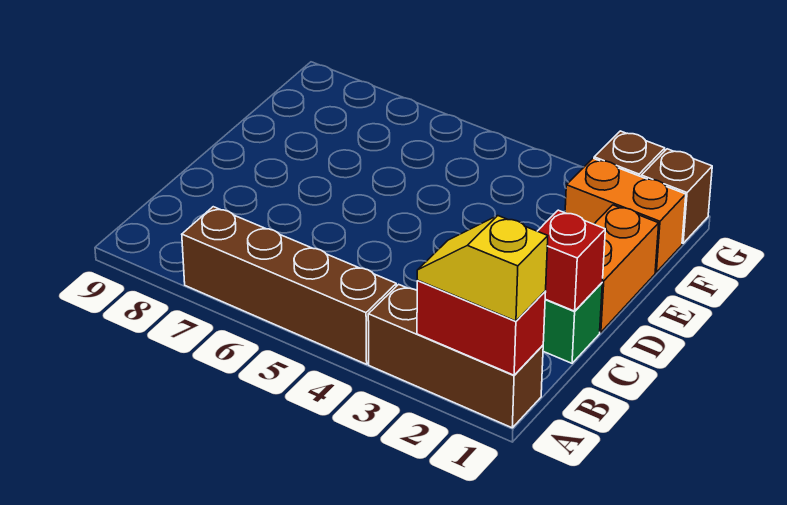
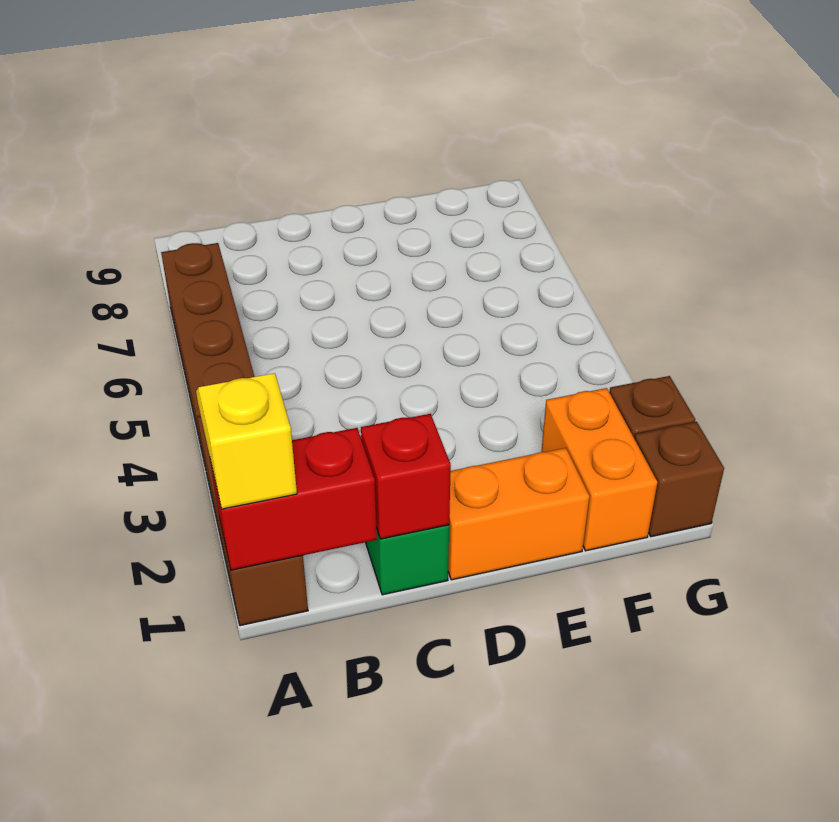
red brick A1:A2 level 2 -> red brick A1:B1 level 2

